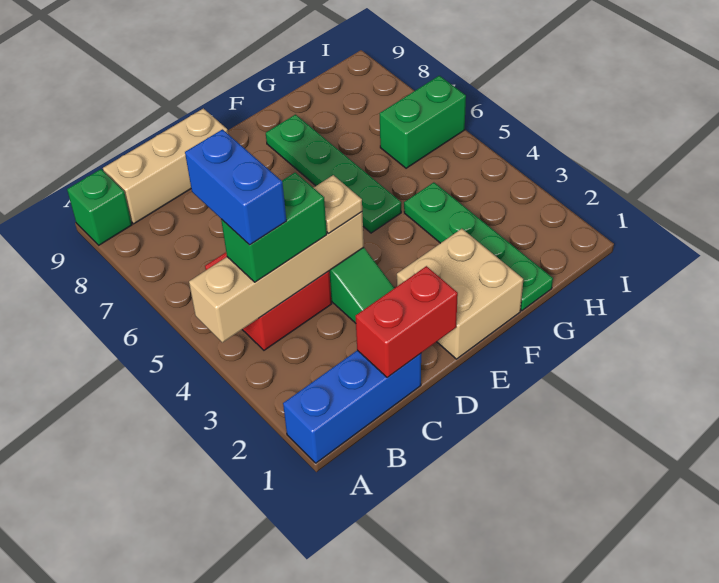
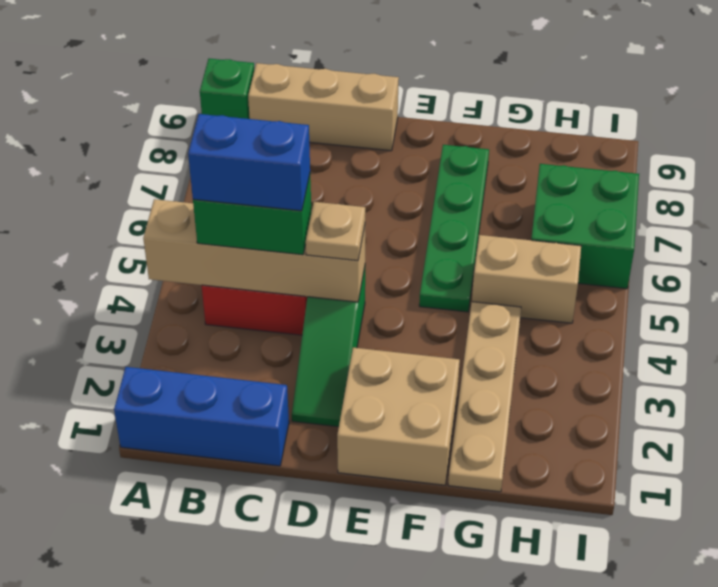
blue brick B4:B5 level 4 -> blue brick B4:C4 level 4
red brick C1:D1 level 2 -> none
green plate G1:G4 level 1 -> tan plate G1:G4 level 1
none -> tan brick G5:H5 level 1
green brick H6:I6 level 1 -> green brick H6:I7 level 1

